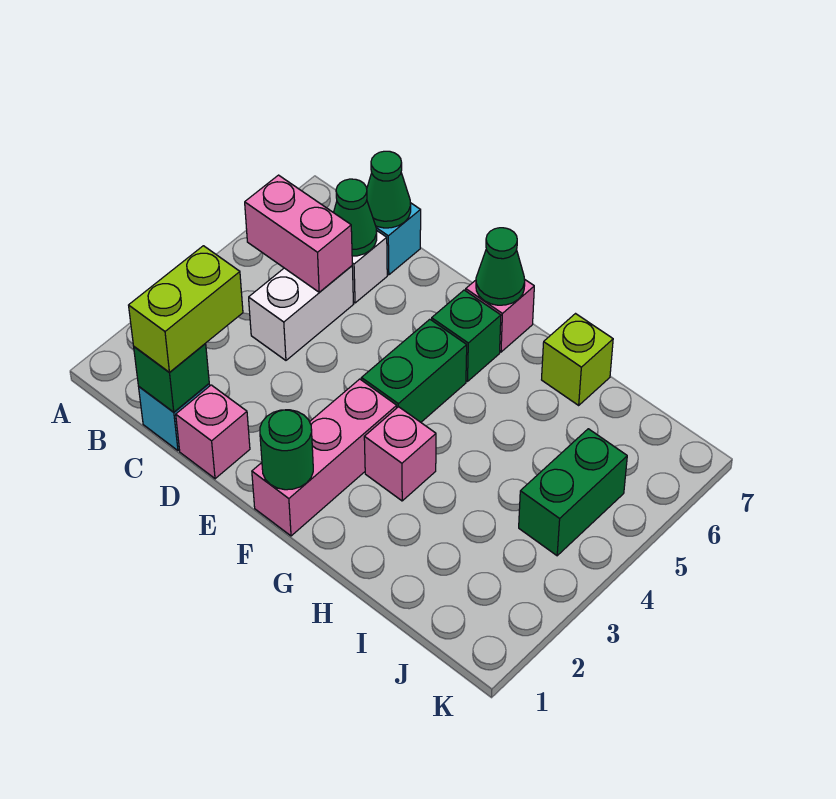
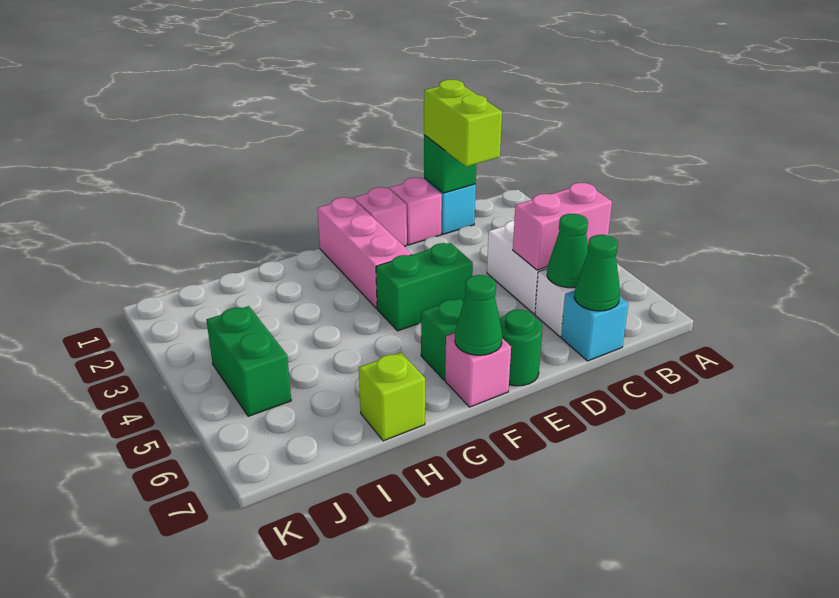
green round brick F1 level 2 -> green round brick E7 level 1
green brick F4:F5 level 1 -> green brick E4:F4 level 1
pink brick G3 level 1 -> pink brick E1 level 1

